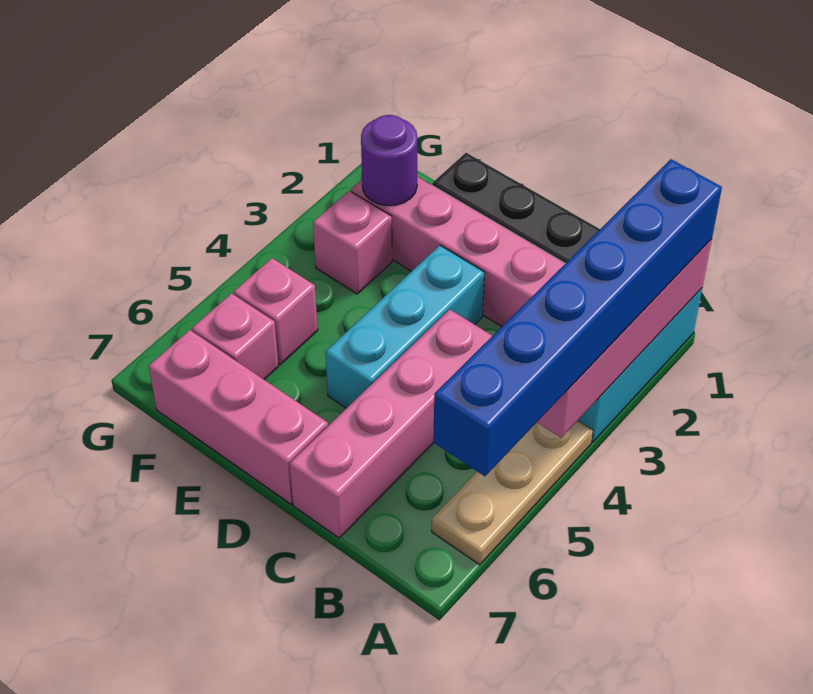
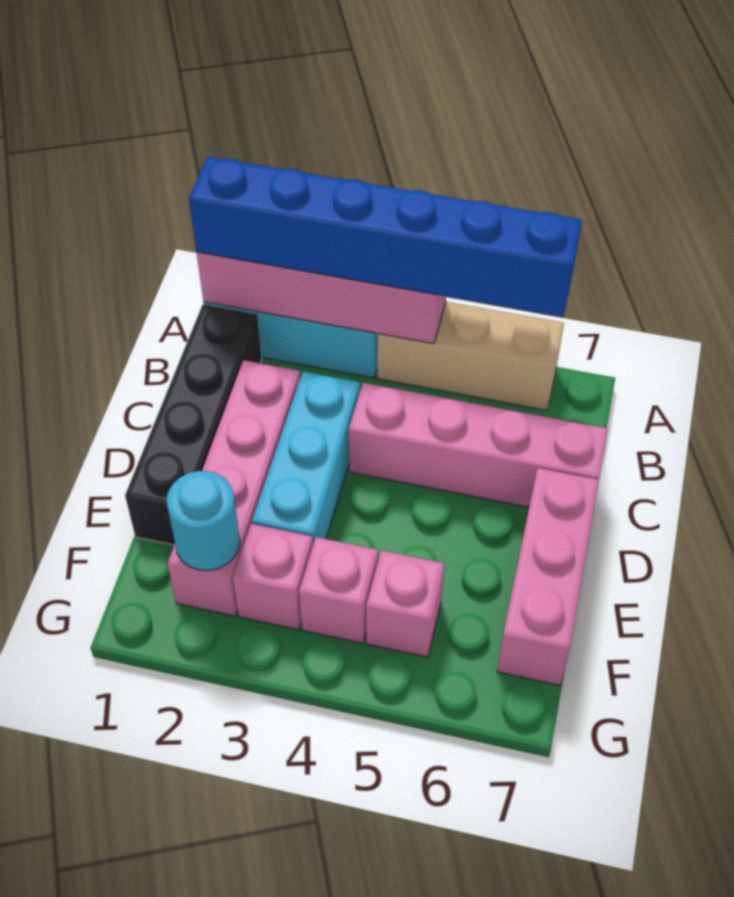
tan plate A4:A6 level 1 -> tan brick A4:A6 level 1
cyan brick D3:D5 level 1 -> cyan brick C3:E3 level 1
purple round brick F2 level 2 -> cyan round brick F2 level 2
pink brick F6 level 1 -> pink brick F4 level 1

